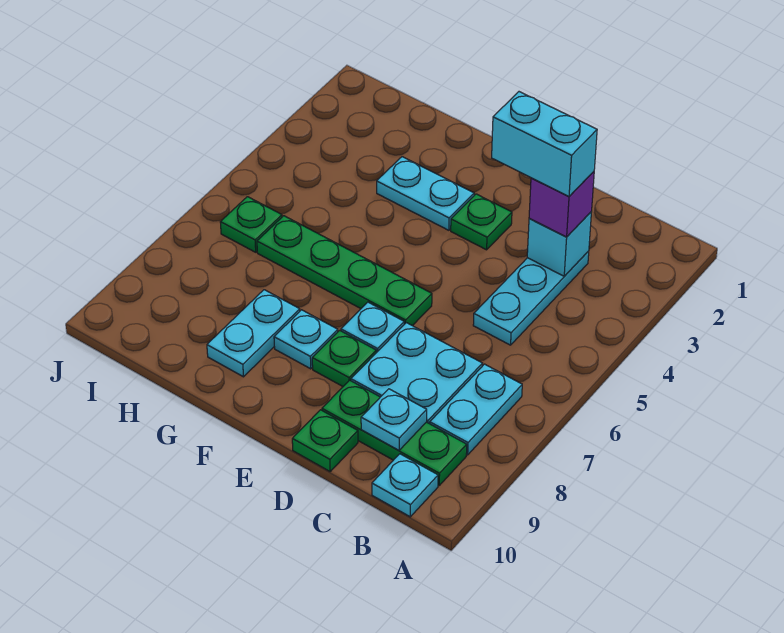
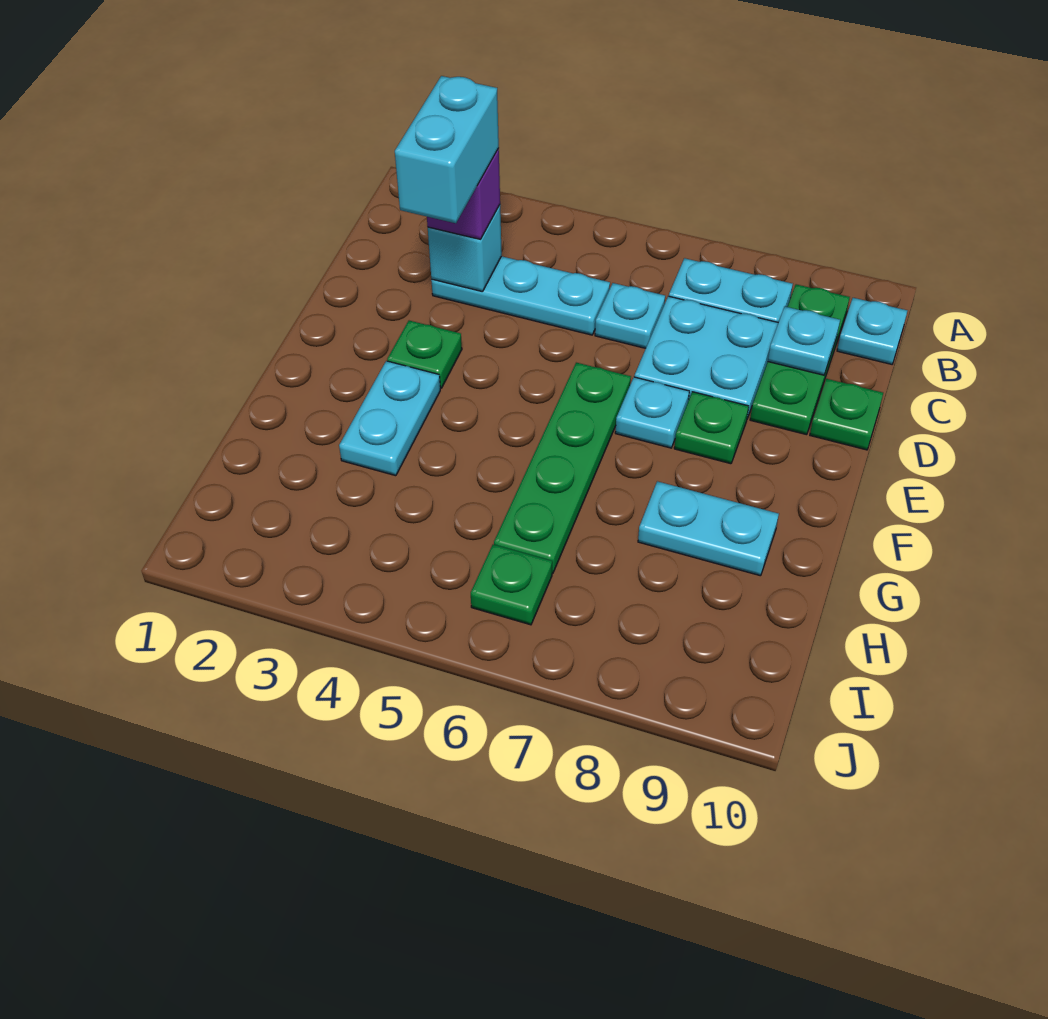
cyan plate F8 level 1 -> cyan plate C6 level 1

